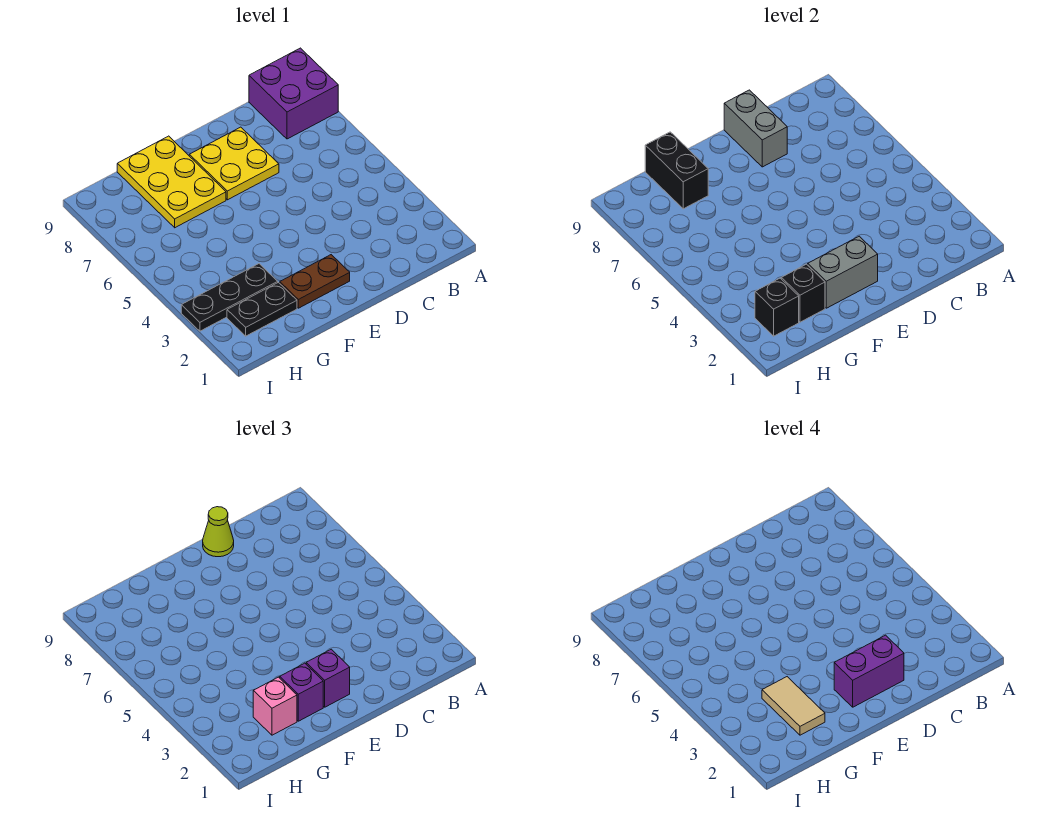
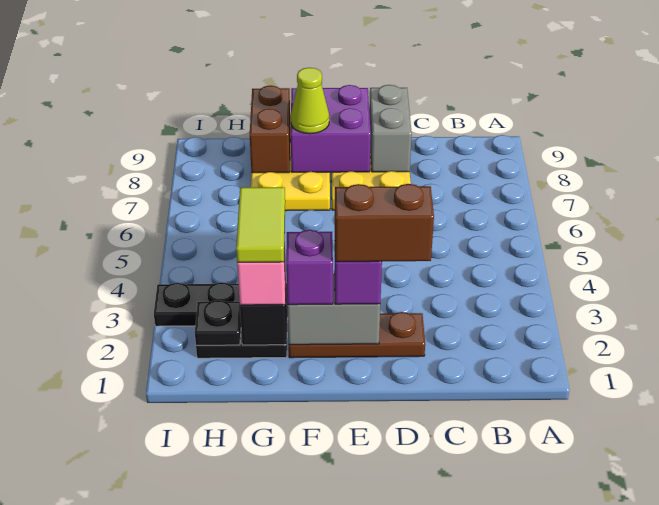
purple brick A8:B9 level 1 -> purple brick E8:F9 level 2
purple brick D2:E2 level 4 -> brown brick D2:E2 level 4
lime cone D9 level 3 -> lime cone F8 level 3
brown plate E2:F2 level 1 -> brown plate D2:F2 level 1
tan tile G2:G3 level 4 -> lime tile G2:G3 level 4
black brick G8:G9 level 2 -> brown brick G8:G9 level 2
black brick H2 level 2 -> black plate H2 level 2

